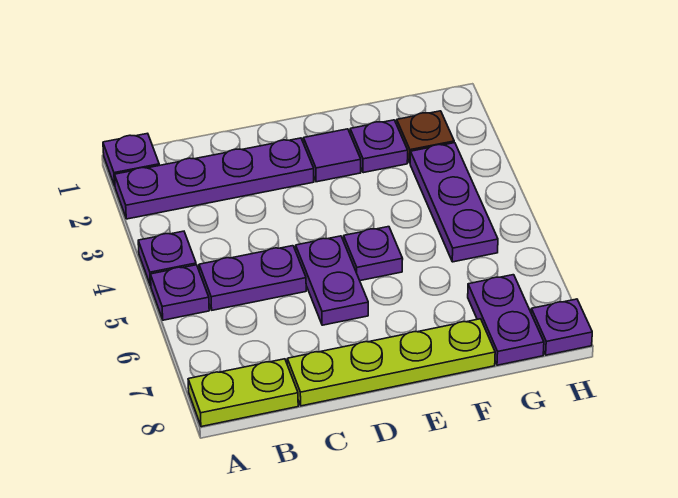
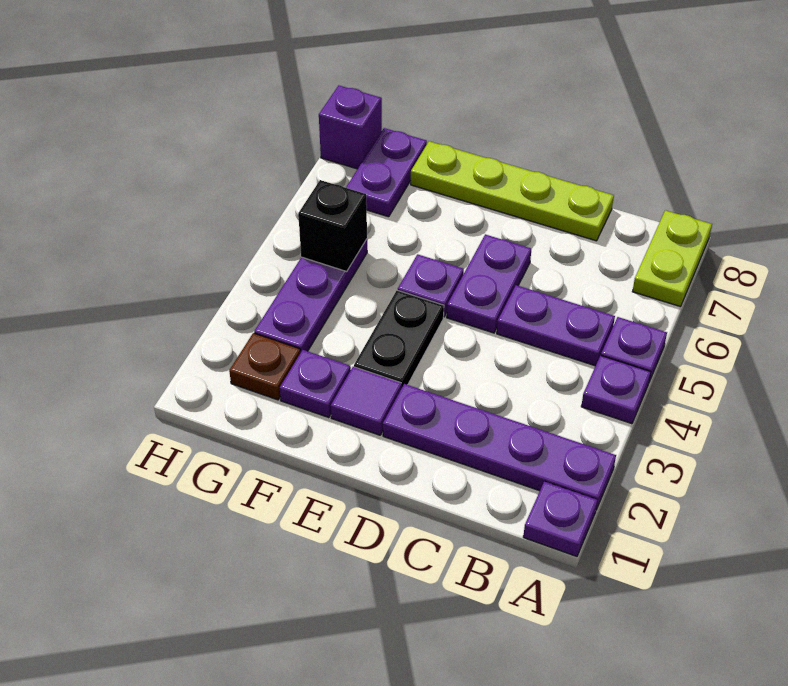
lime plate A8:B8 level 1 -> lime plate A7:A8 level 1
none -> black plate E3:E4 level 1
none -> black brick G5 level 2
purple plate H8 level 1 -> purple brick H8 level 1

